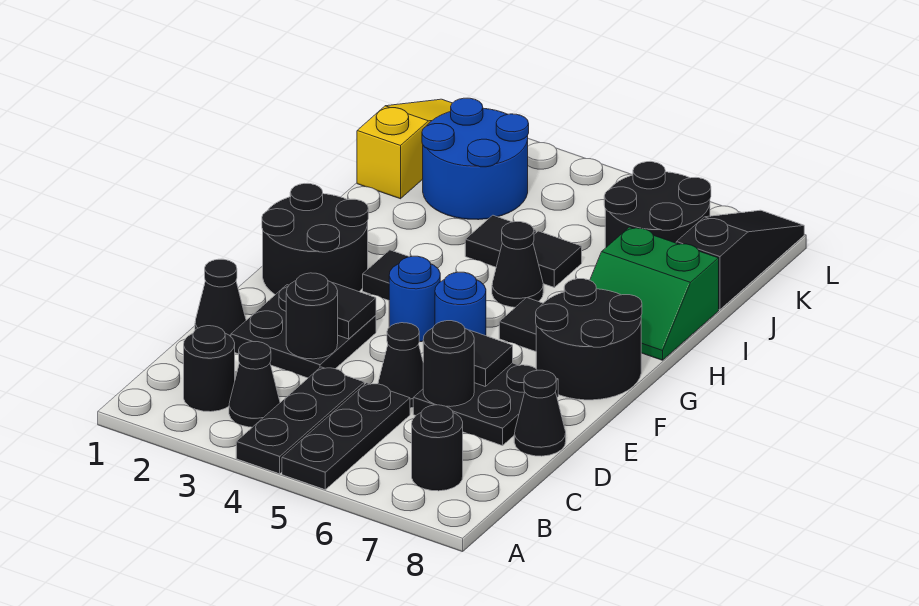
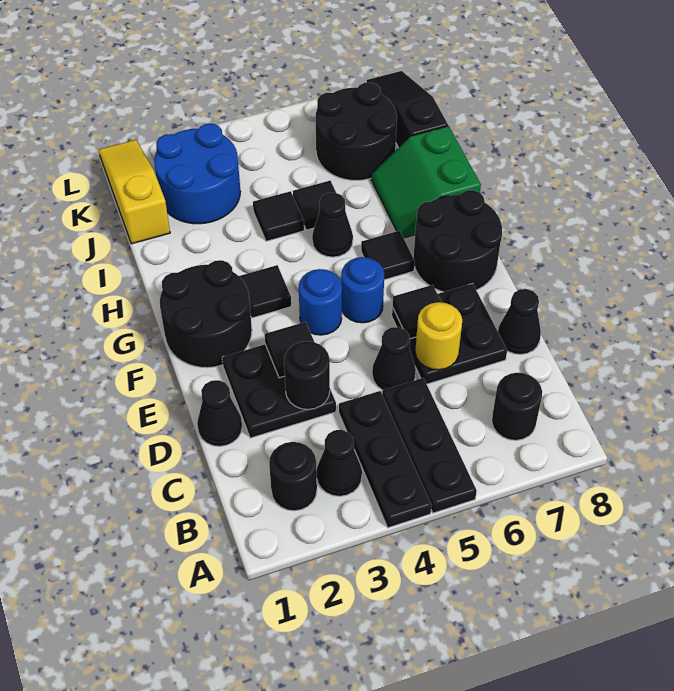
black round brick D6 level 2 -> yellow round brick D6 level 2
green slope H7:I8 level 1 top I -> green slope H7:I8 level 1 top 8

